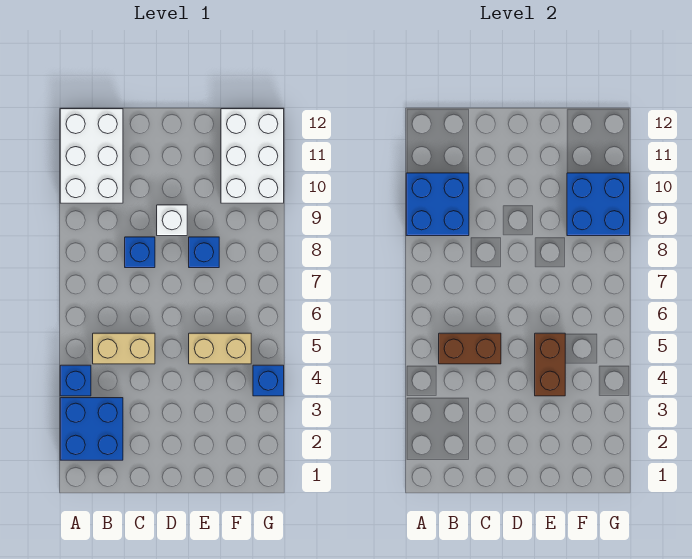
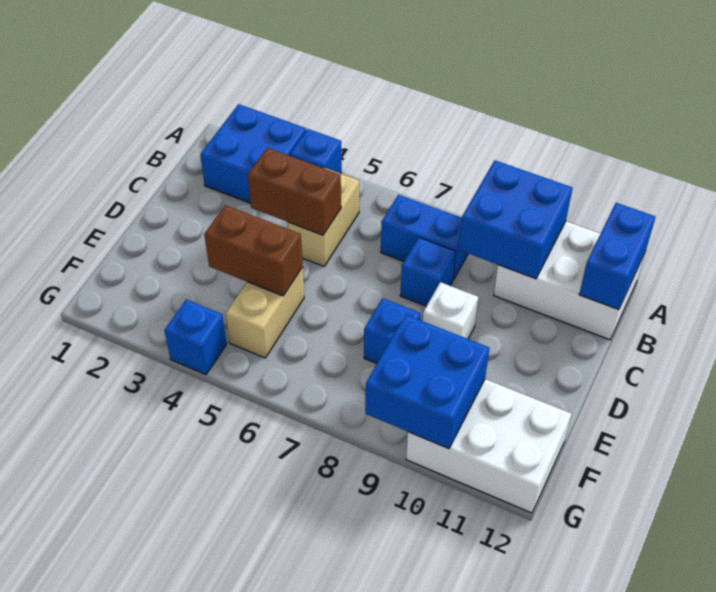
none -> blue brick A12:B12 level 2
brown brick B5:C5 level 2 -> brown brick C4:C5 level 2
none -> blue brick B7:B8 level 1

